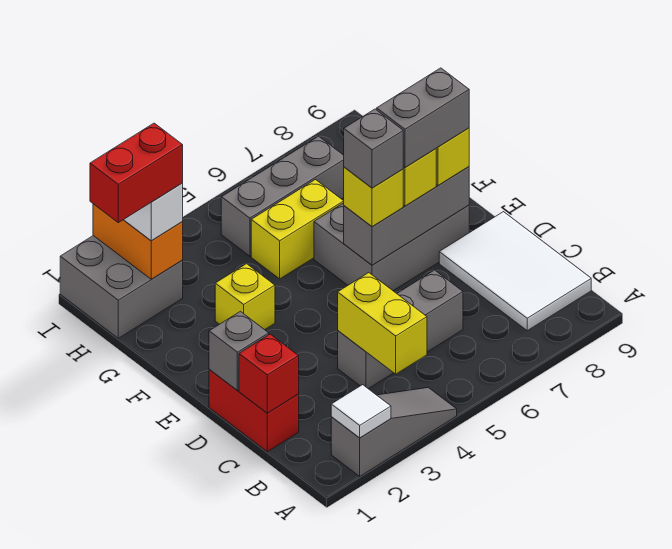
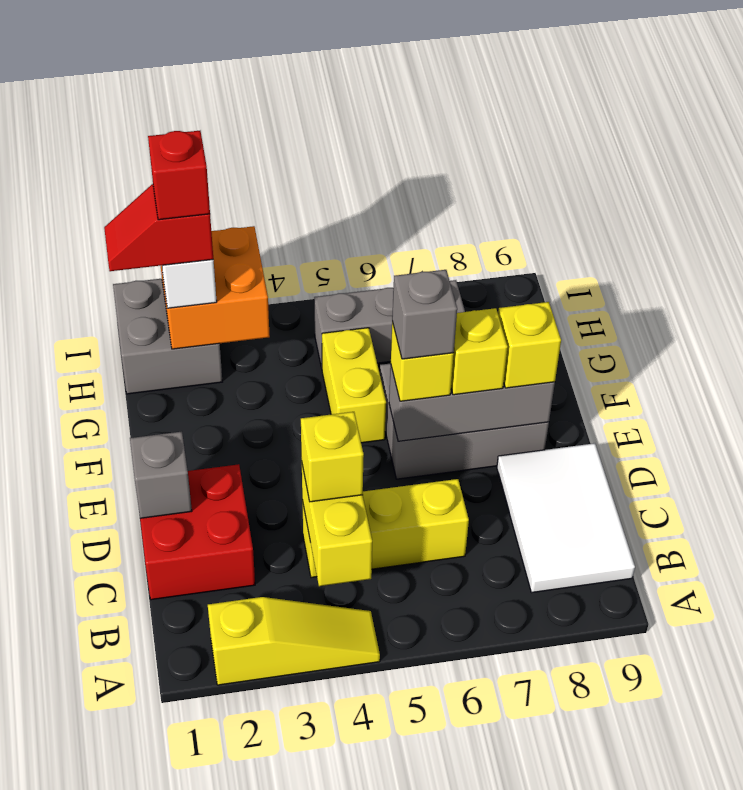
grey slope A2:A4 level 1 top 2 -> yellow slope A2:A4 level 1 top 2
white tile A2 level 2 -> none
red brick C1:D1 level 1 -> red brick C1:D2 level 1
red brick C1 level 2 -> red brick H2 level 5
grey brick C4:C6 level 1 -> yellow brick C4:C6 level 1
grey brick E7:E8 level 4 -> none
yellow brick F3 level 1 -> yellow brick C4 level 3
yellow brick G5:G6 level 1 -> yellow brick F5:G5 level 1
red brick H1:H2 level 4 -> red slope H1:H2 level 4 top 2
orange brick H2:I2 level 2 -> orange brick H2:I3 level 2

